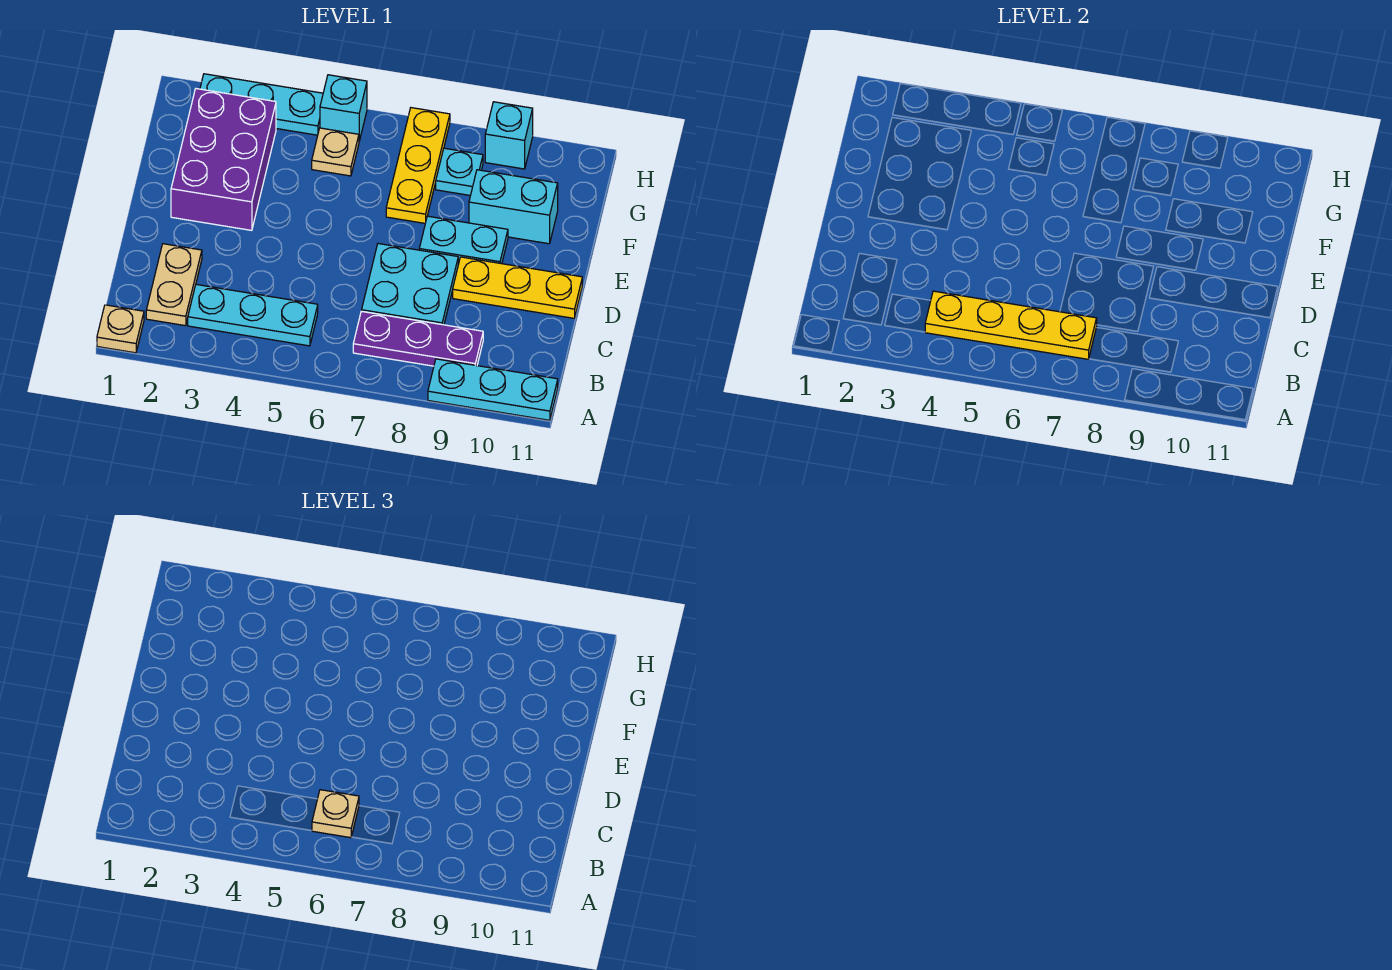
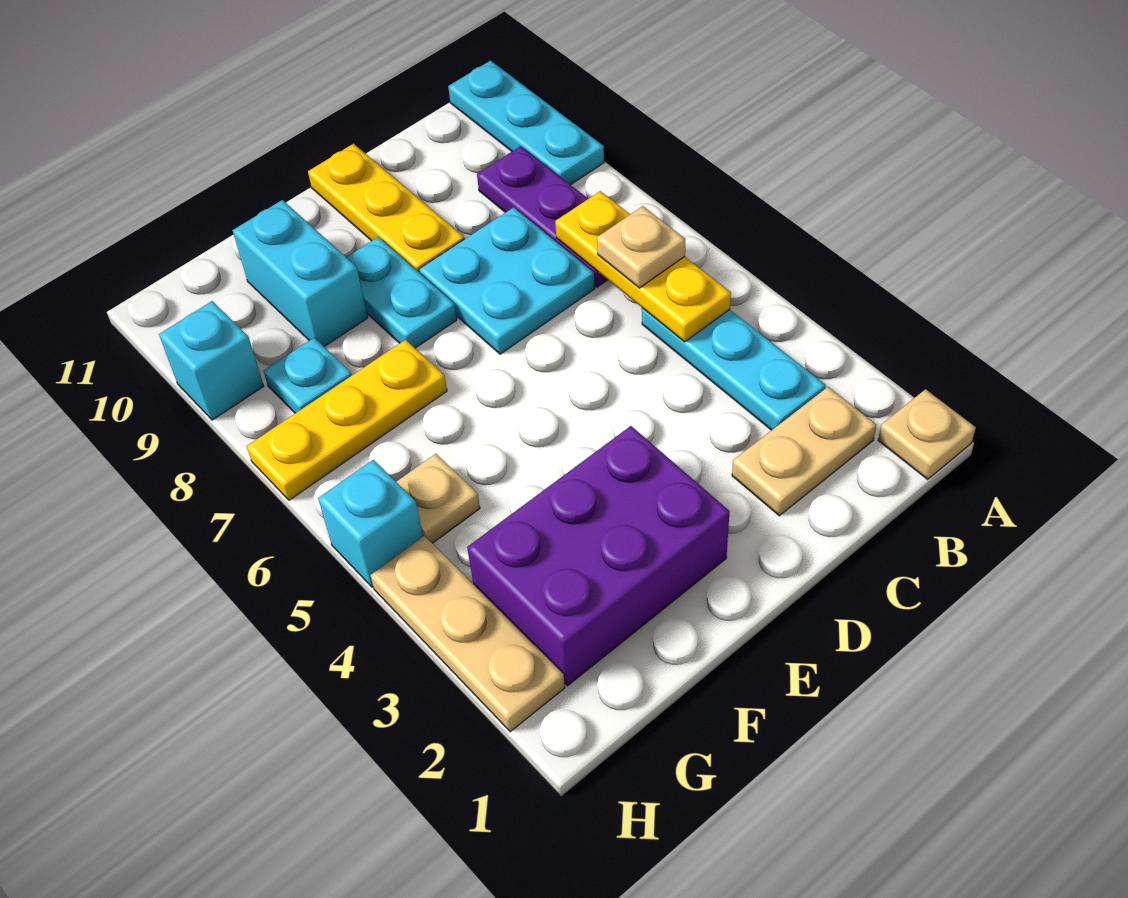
yellow plate B4:B7 level 2 -> yellow plate B5:B7 level 2
cyan plate H2:H4 level 1 -> tan plate H2:H4 level 1

